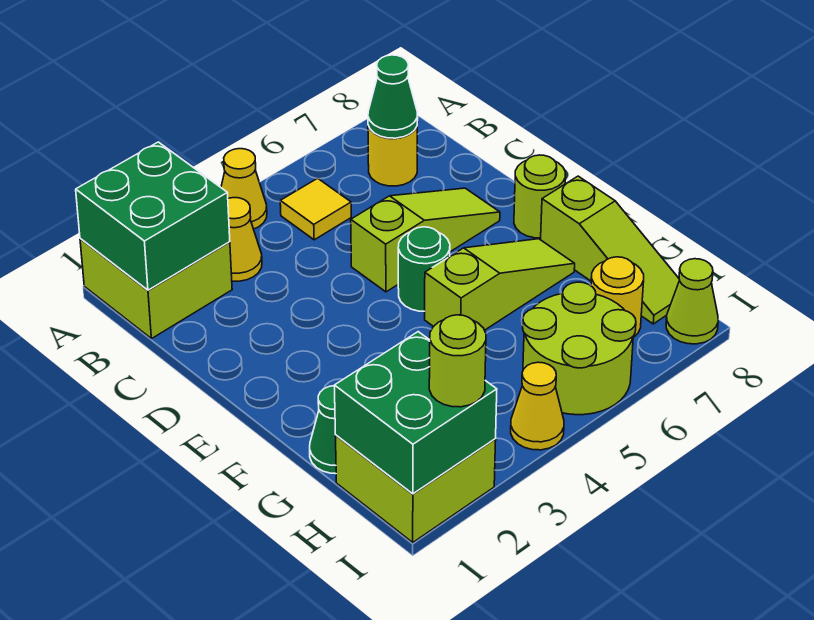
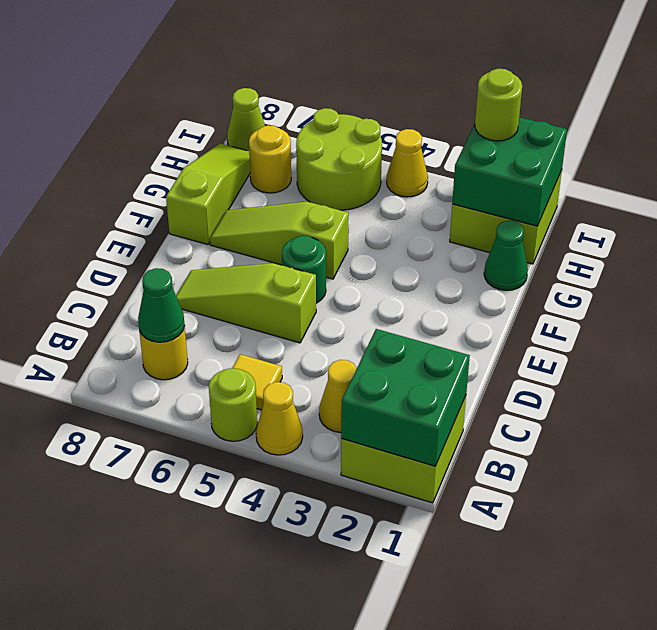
lime round brick E8 level 1 -> lime round brick A5 level 1

